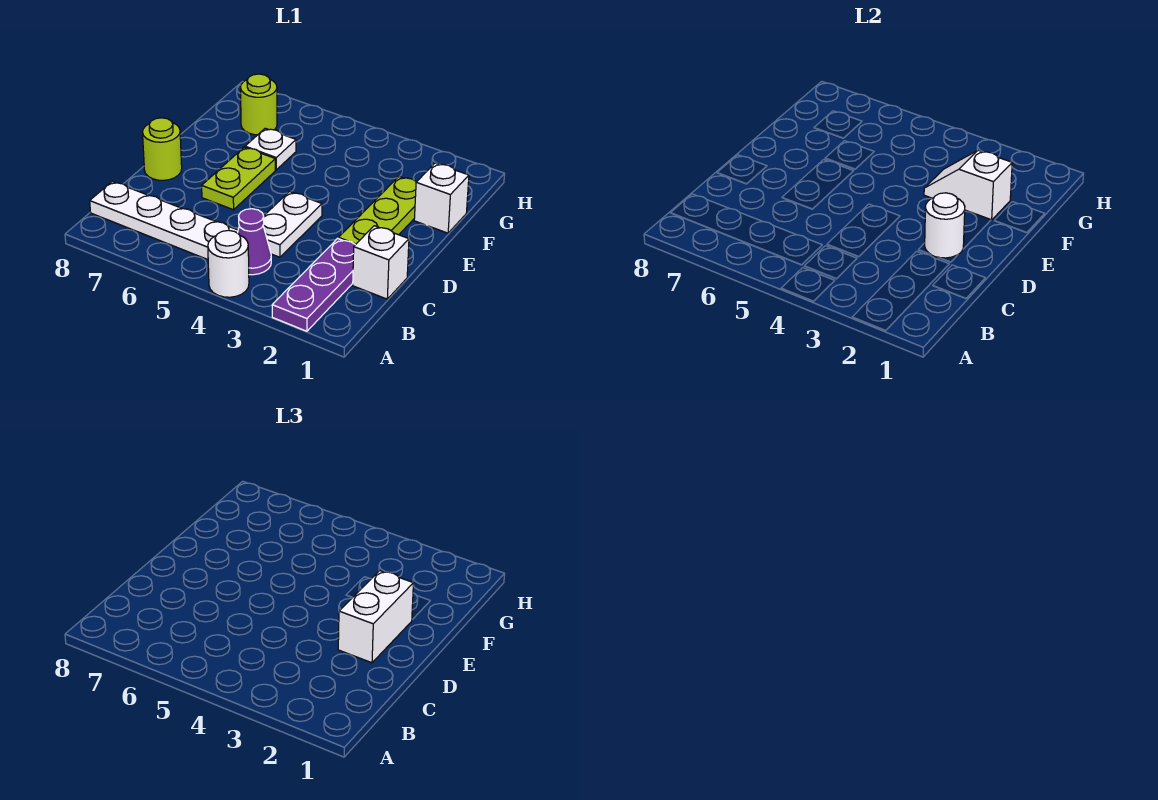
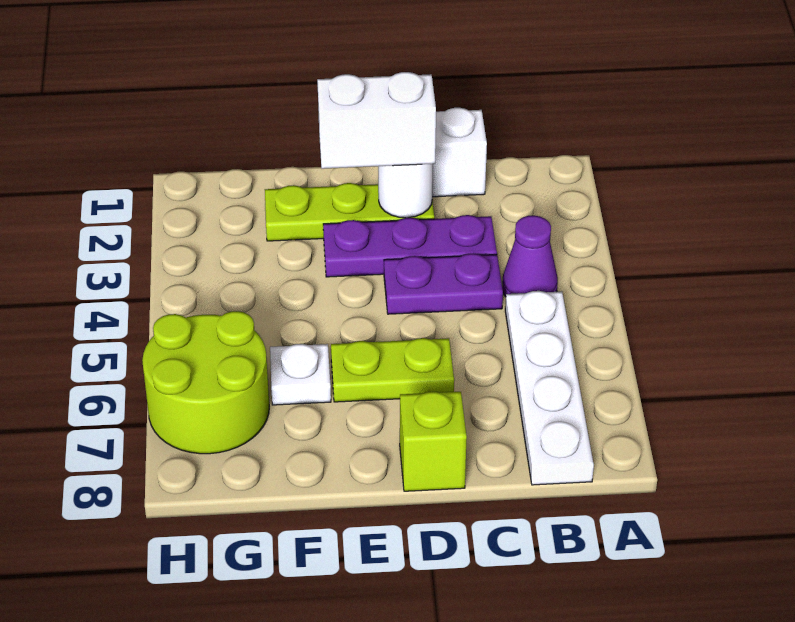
purple plate A2:C2 level 1 -> purple plate C3:E3 level 1
white round brick A4 level 1 -> none
white plate C4:D4 level 1 -> purple plate C4:D4 level 1
lime round brick D8 level 1 -> lime brick D8 level 1
white brick F1 level 1 -> none
white slope F2:F3 level 2 top 2 -> none
lime round brick G7 level 1 -> lime round brick G6:H7 level 1

